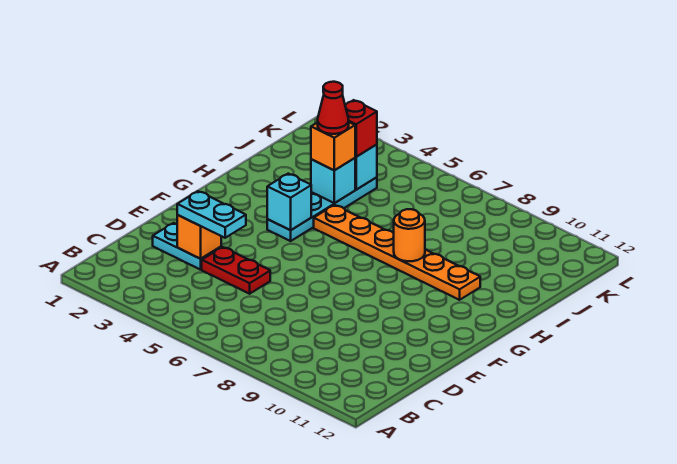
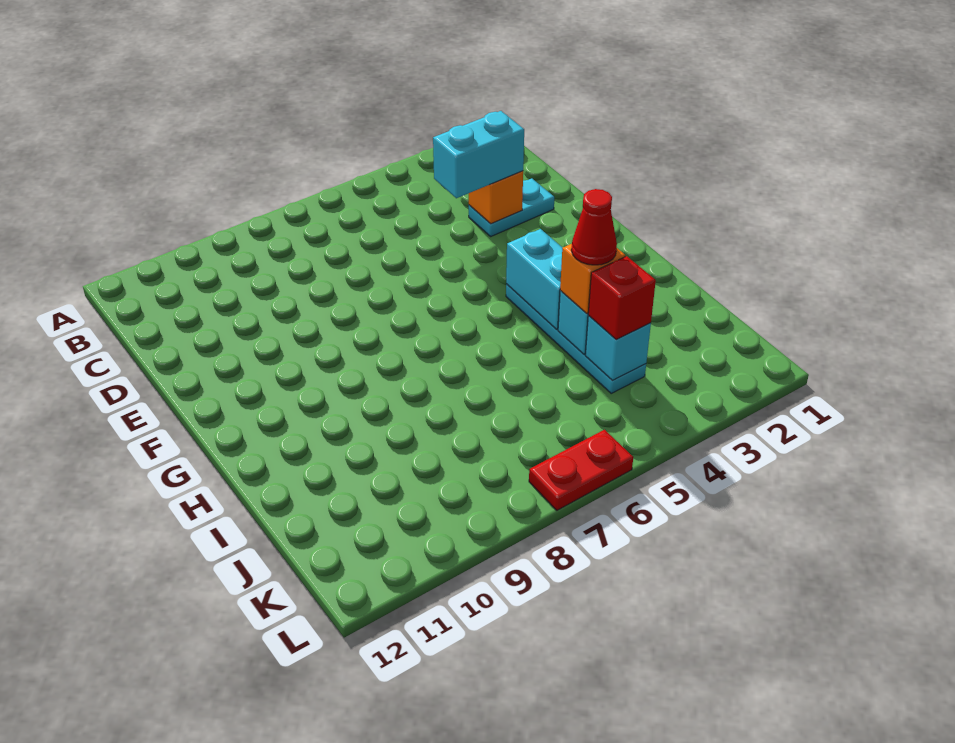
cyan plate D3:D4 level 3 -> cyan brick D3:D4 level 3
red plate D4:D5 level 1 -> red plate L6:L7 level 1
cyan brick G4 level 2 -> cyan brick G4:H4 level 2
orange plate H5:H10 level 1 -> none
orange round brick H8 level 2 -> none

